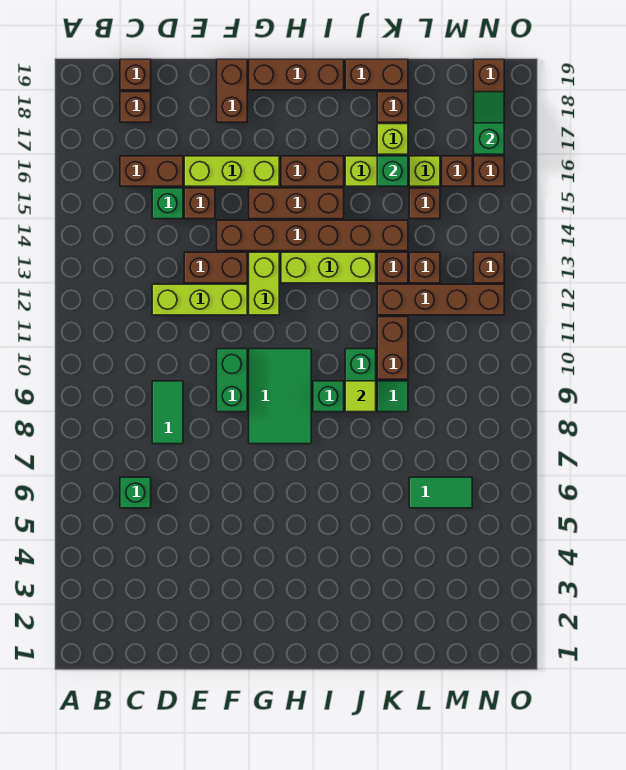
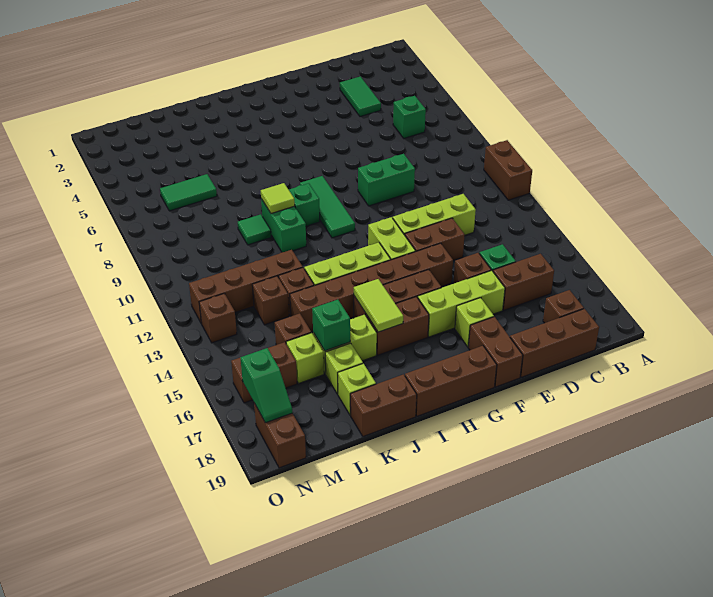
brown brick C19 level 1 -> brown brick C19:E19 level 1
green tile D8:D9 level 1 -> green tile D3:D4 level 1
green brick F9:F10 level 1 -> green brick E9:F9 level 1
none -> lime brick F17 level 1
green tile G8:H10 level 1 -> green tile H8:H10 level 1
none -> lime tile I15:I16 level 2
brown brick K10:K11 level 1 -> brown brick A10:A11 level 1
brown brick K18 level 1 -> lime brick K18 level 1

